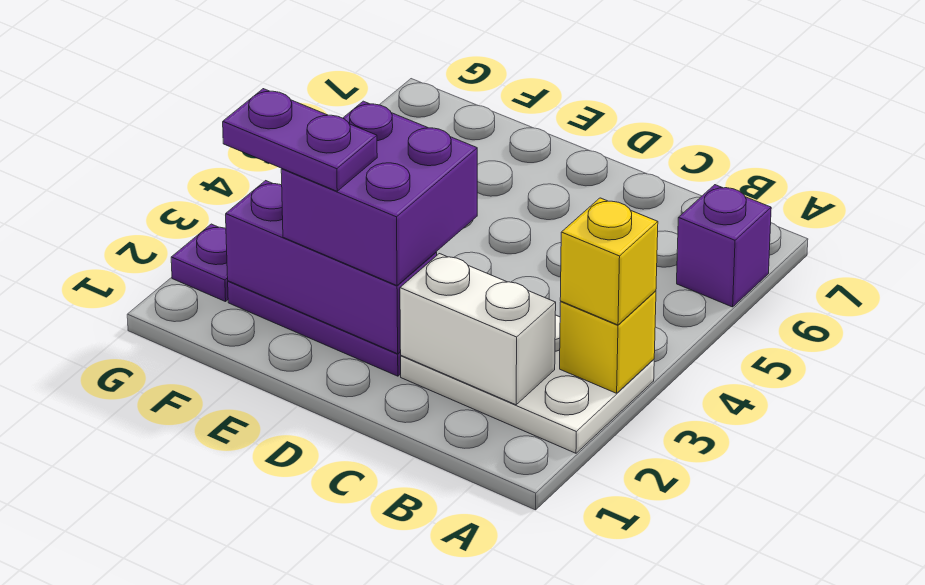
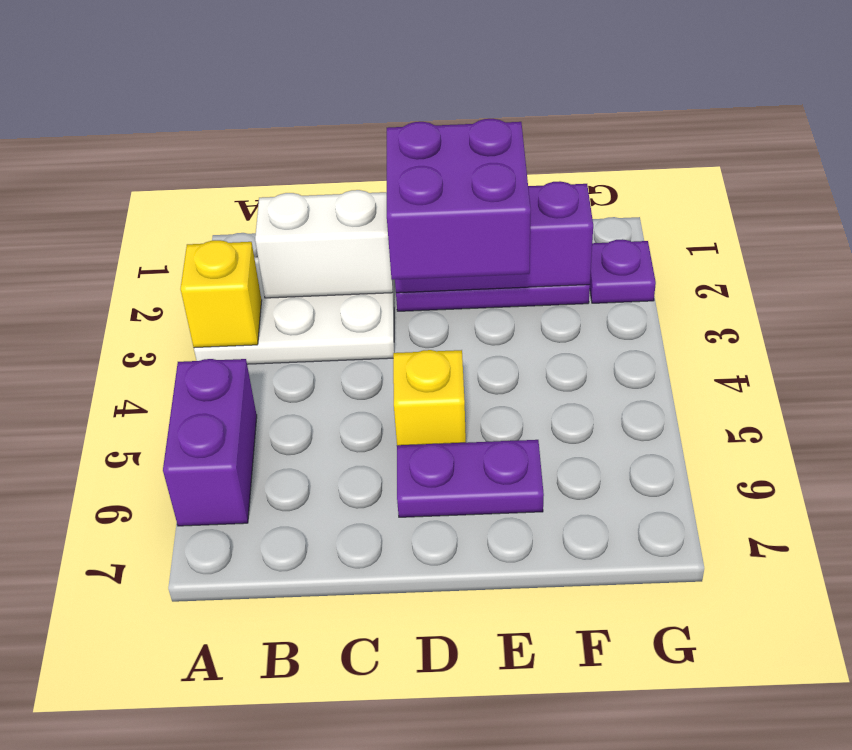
yellow brick A3 level 3 -> yellow brick D5 level 1
purple brick A6 level 1 -> purple brick A5:A6 level 1
purple plate E2:F2 level 4 -> purple plate D6:E6 level 1

